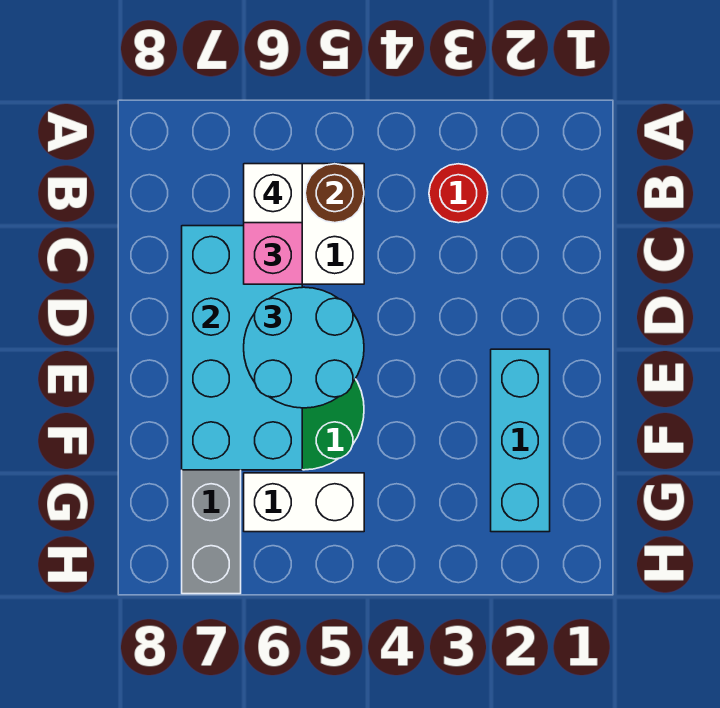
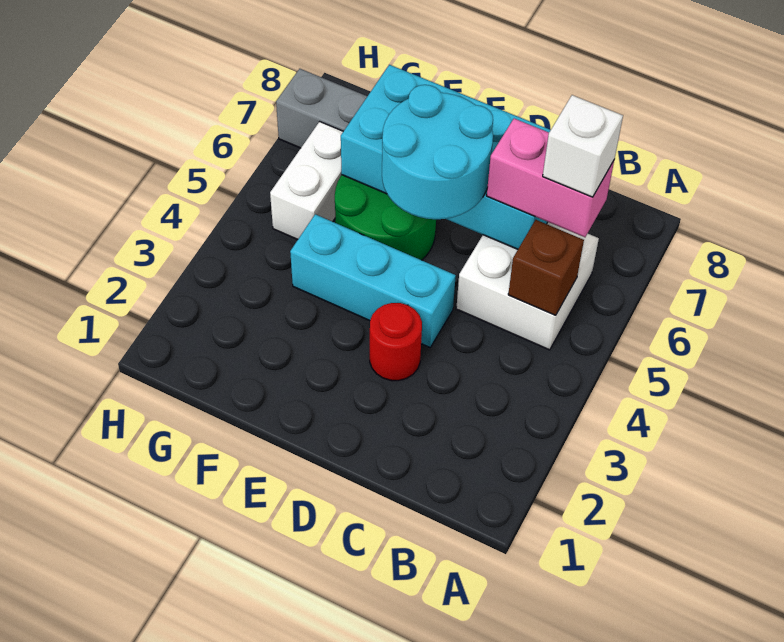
red round brick B3 level 1 -> red round brick D3 level 1
brown round brick B5 level 2 -> brown brick B5 level 2
cyan brick E2:G2 level 1 -> cyan brick D4:F4 level 1

